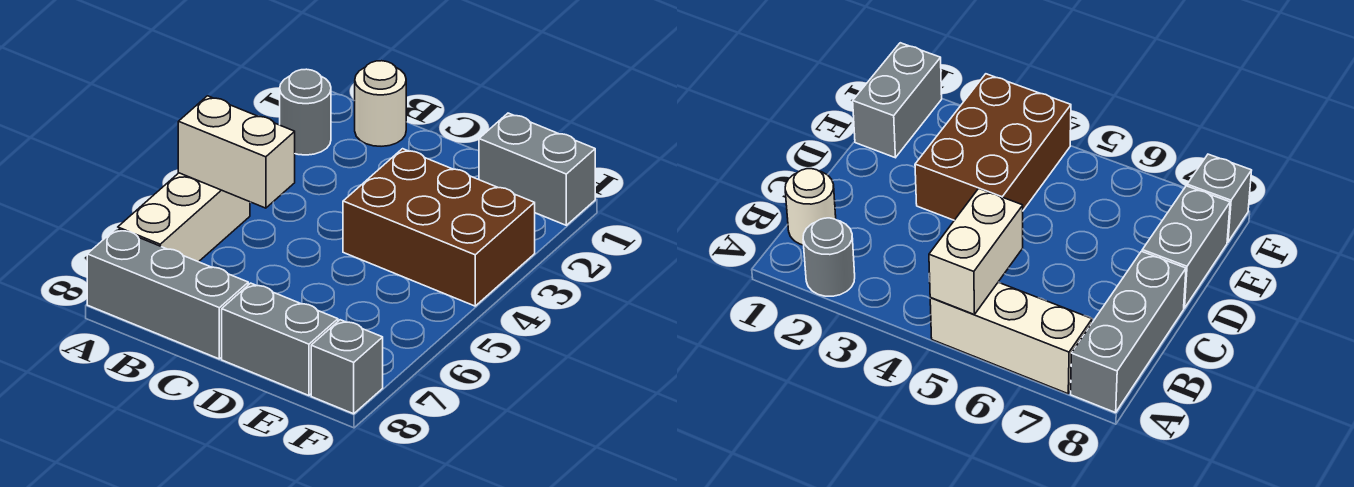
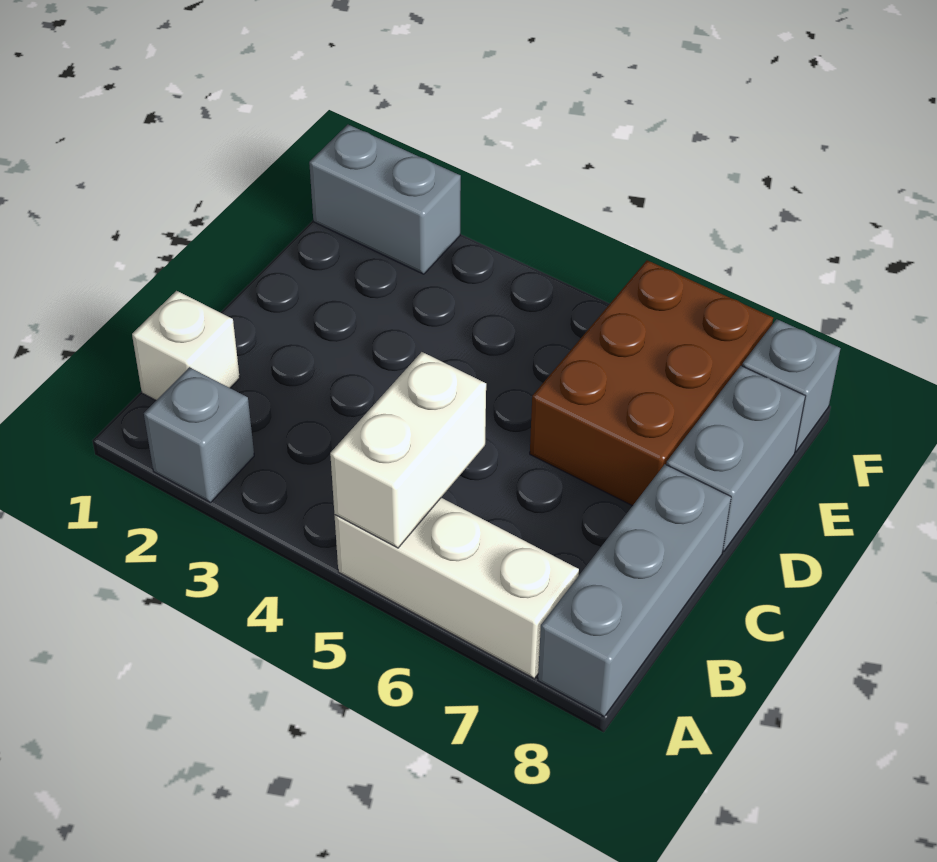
grey round brick A2 level 1 -> grey brick A2 level 1
white round brick B1 level 1 -> white brick B1 level 1
brown brick D3:F4 level 1 -> brown brick D6:F7 level 1
grey brick E1:F1 level 1 -> grey brick F1:F2 level 1

